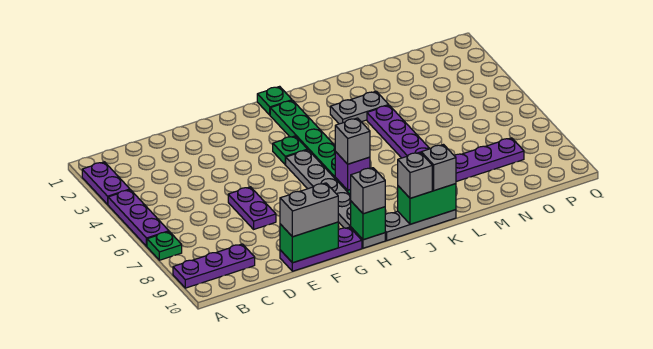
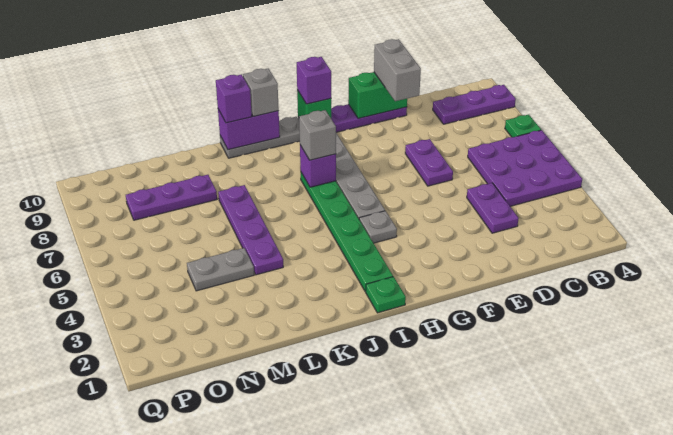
purple plate A2:A3 level 1 -> purple plate D3:D4 level 1
purple plate A4:A6 level 1 -> purple plate A4:C6 level 1
grey brick E10:F10 level 3 -> grey brick E9:E10 level 3
green plate H4 level 1 -> grey plate H4 level 1
grey brick H10 level 3 -> purple brick H10 level 3
green brick J10:K10 level 2 -> purple brick J10:K10 level 2
grey plate K3:L3 level 1 -> grey plate M4:N4 level 1
grey brick K10 level 3 -> purple brick K10 level 3

